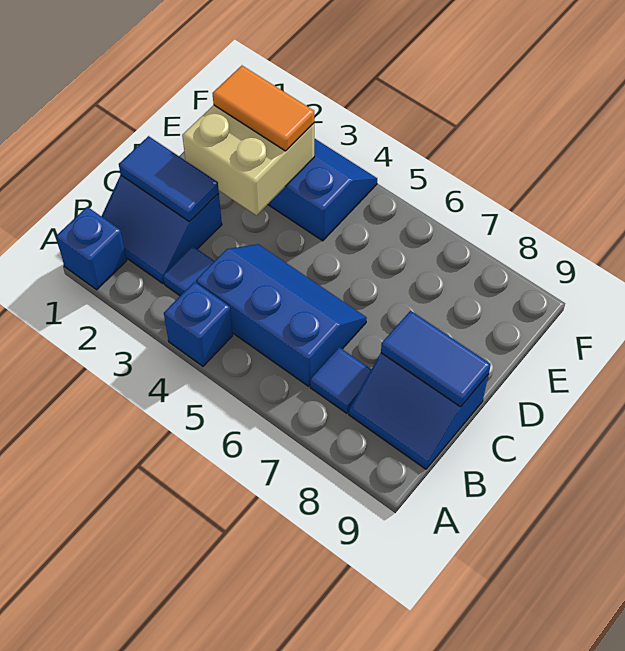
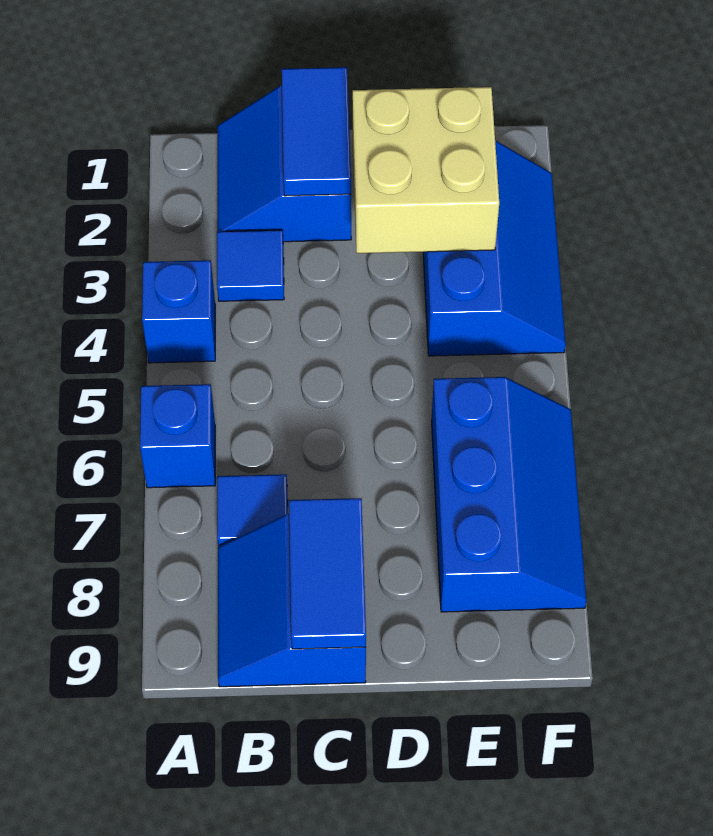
blue brick A1 level 1 -> blue brick A6 level 1
blue slope B4:C6 level 1 top B -> blue slope E6:F8 level 1 top E
orange tile E2:E3 level 3 -> none

